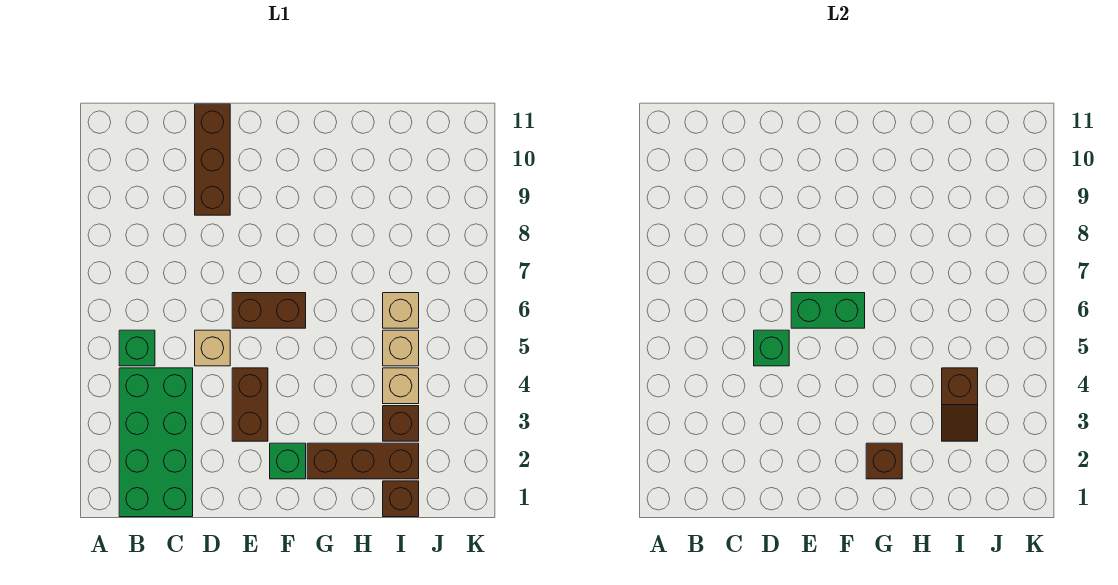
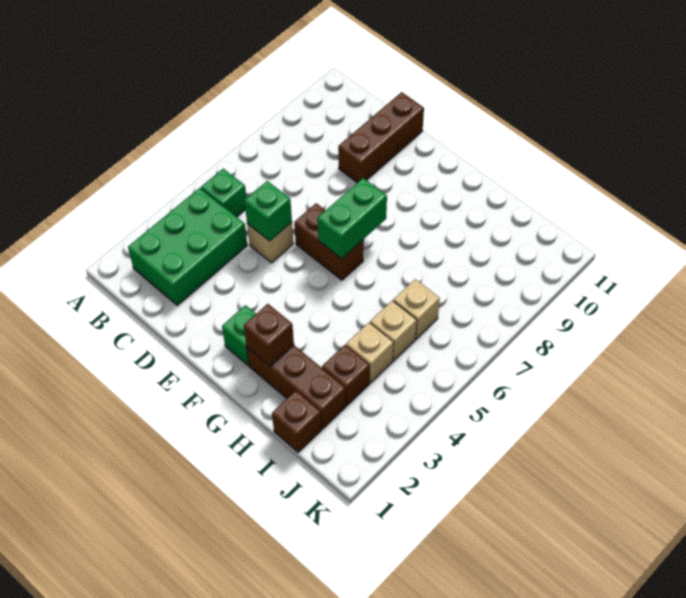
green brick B1:C4 level 1 -> green brick B2:C4 level 1
brown brick E3:E4 level 1 -> none
green brick E6:F6 level 2 -> green brick F6:F7 level 2
brown slope I3:I4 level 2 top 4 -> none

